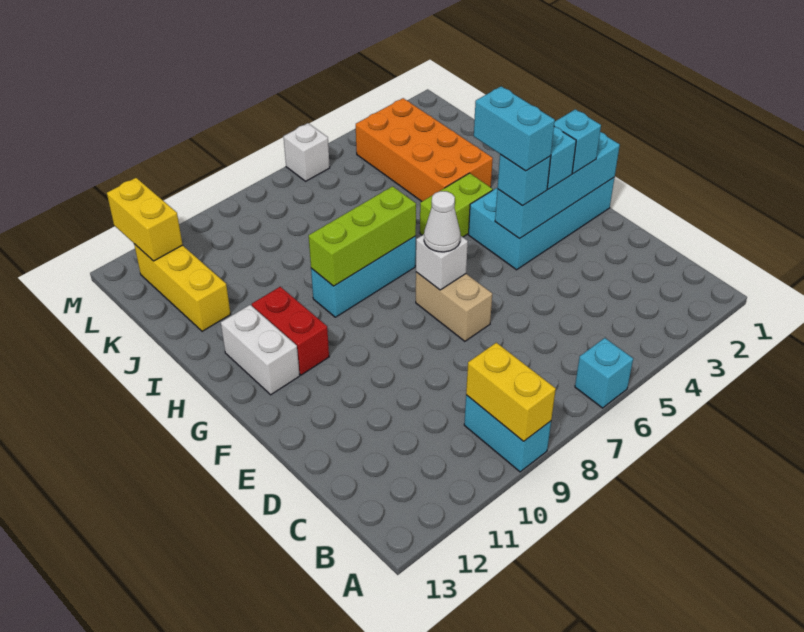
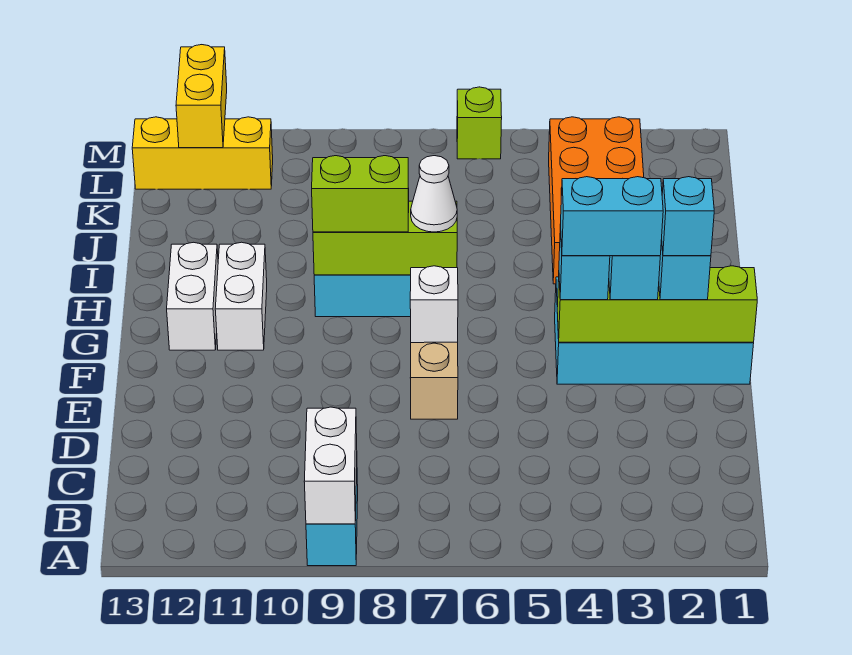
cyan brick A6 level 1 -> cyan brick F2 level 4
yellow brick A9:B9 level 2 -> white brick A9:B9 level 2
cyan brick F1:F4 level 2 -> lime brick F1:F4 level 2
cyan brick F4:G4 level 4 -> cyan brick F3:F4 level 4
white cone F7 level 3 -> white cone H7 level 3
red brick G11:H11 level 1 -> white brick G11:H11 level 1
lime brick H4:H5 level 1 -> lime brick H8:H9 level 3
yellow brick J12:L12 level 1 -> yellow brick L11:L13 level 1
white brick M6 level 1 -> lime brick M6 level 1

